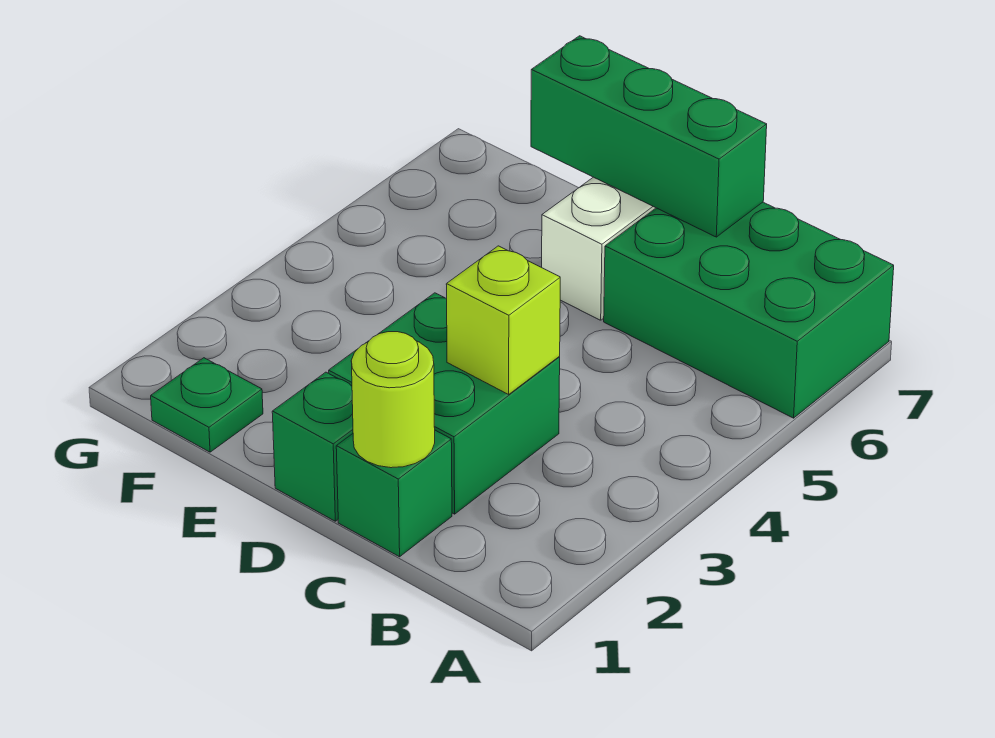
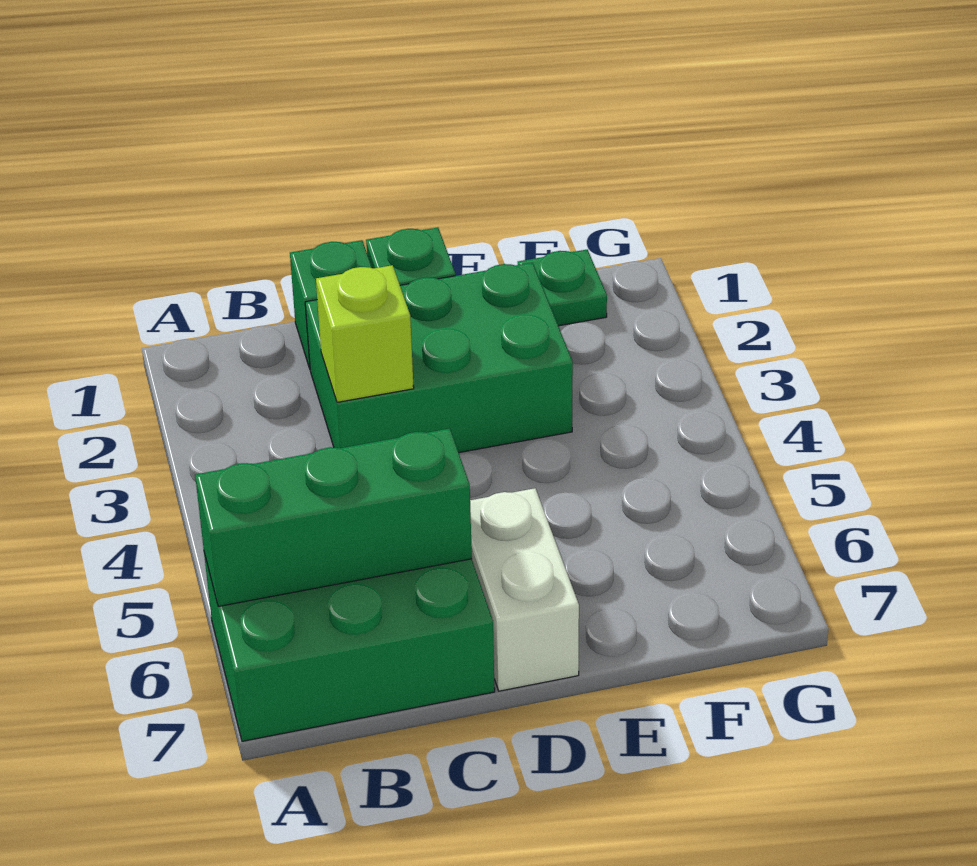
lime round brick C1 level 2 -> none
green brick C2:D3 level 1 -> green brick C2:E3 level 1
green brick C7:E7 level 2 -> green brick A6:C6 level 2

